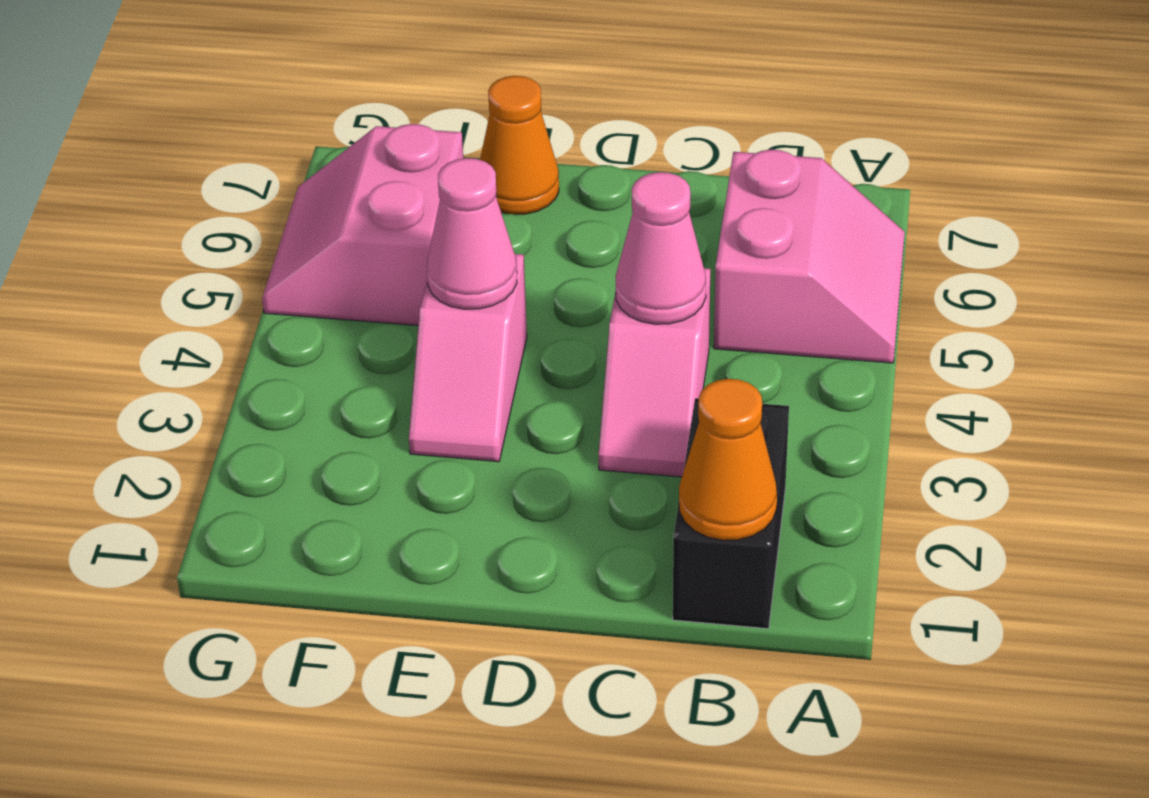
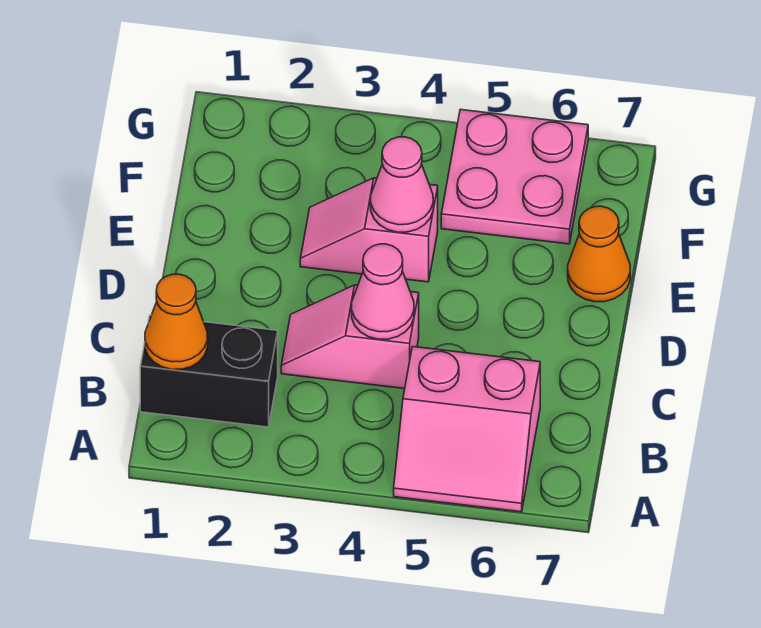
pink slope F5:G6 level 1 top F -> pink plate F5:G6 level 1

